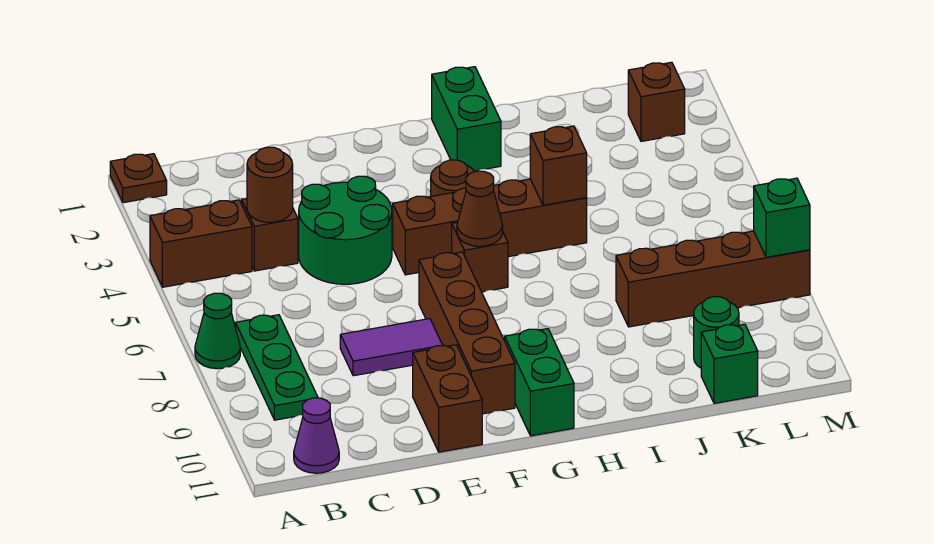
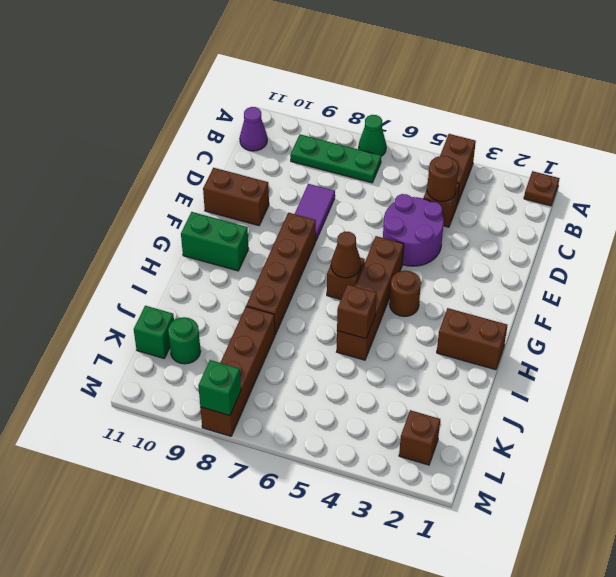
green round brick D4:E5 level 1 -> purple round brick D4:E5 level 1
brown brick F7:F10 level 1 -> brown brick F8:I8 level 1
green brick H1:H2 level 1 -> brown brick H1:H2 level 1

